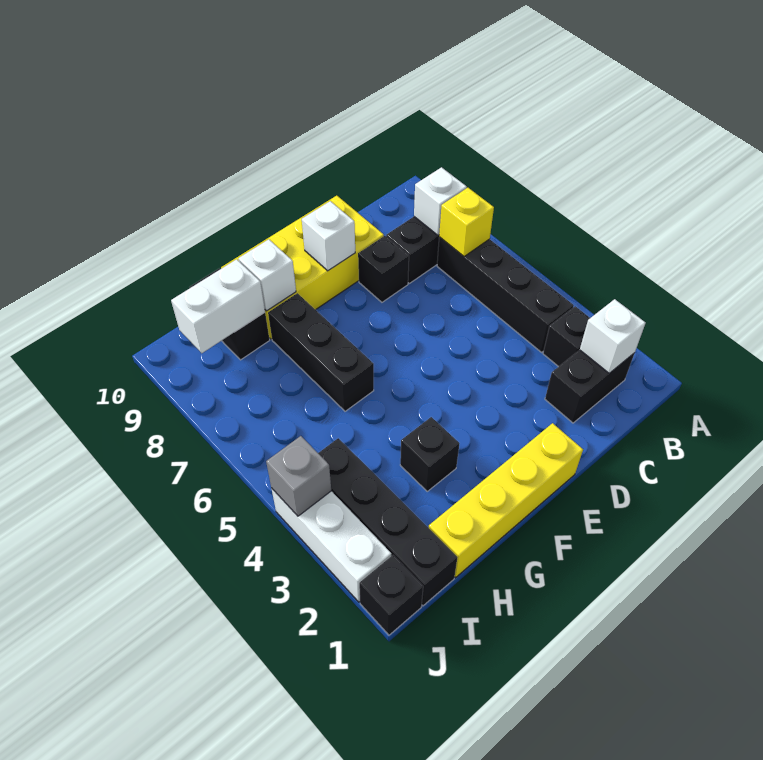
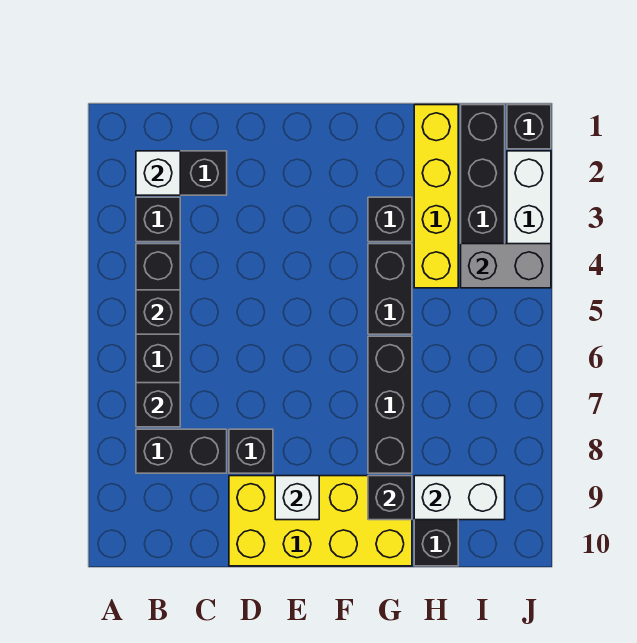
none -> black brick B5 level 2
yellow brick B7 level 2 -> black brick B7 level 2
white brick B8 level 2 -> none
yellow brick E1:H1 level 1 -> yellow brick H1:H4 level 1
none -> black brick G4:G5 level 1
white brick G9 level 2 -> black brick G9 level 2
grey brick J4 level 2 -> grey brick I4:J4 level 2

